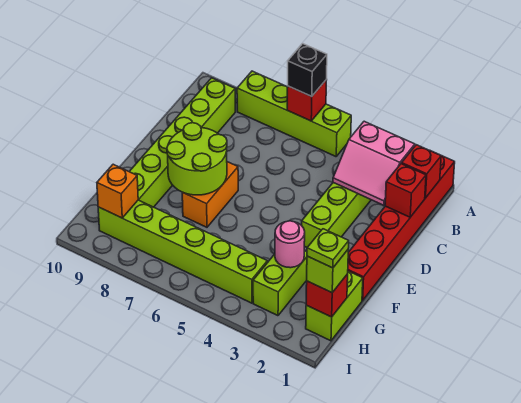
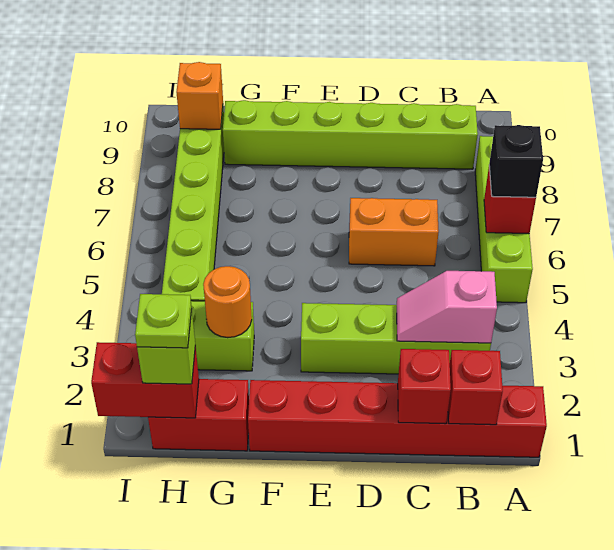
pink slope B2:C3 level 2 top B -> pink slope B3:C3 level 2 top B
orange brick E7:F7 level 1 -> orange brick C6:D6 level 1
lime round brick E7:F8 level 2 -> none
lime brick G1:H1 level 1 -> red brick G1:H1 level 1
pink round brick G3 level 2 -> orange round brick G3 level 2
red brick H1 level 2 -> red brick H1:I1 level 2

